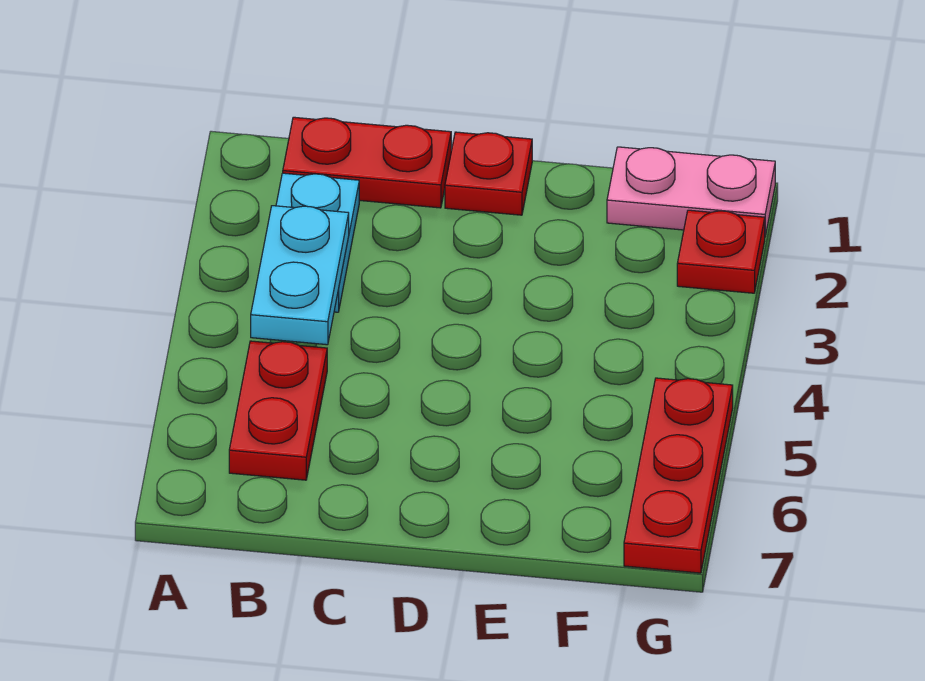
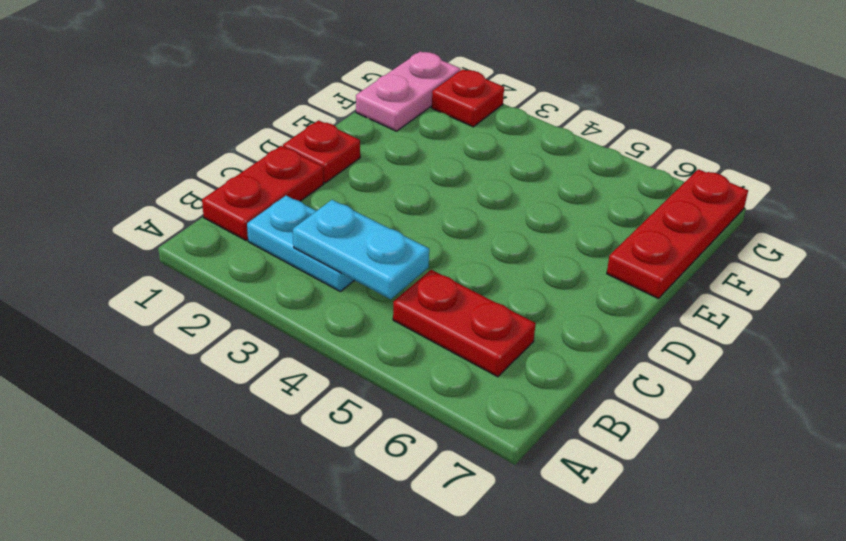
red plate G5:G7 level 1 -> red plate E7:G7 level 1

